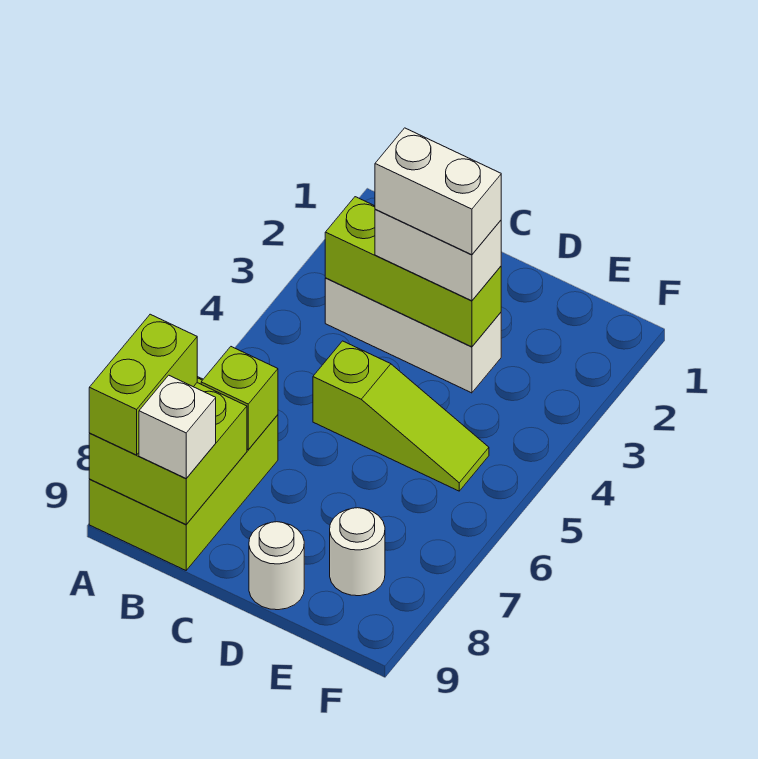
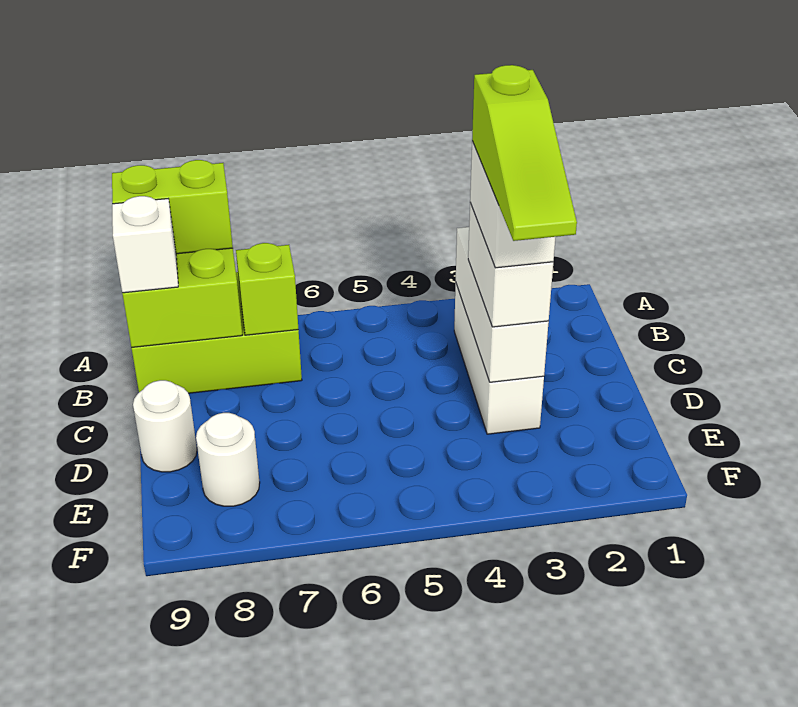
lime brick B3:D3 level 2 -> white brick B3:D3 level 2
lime slope C5:E5 level 1 top C -> lime slope C3:E3 level 5 top C

